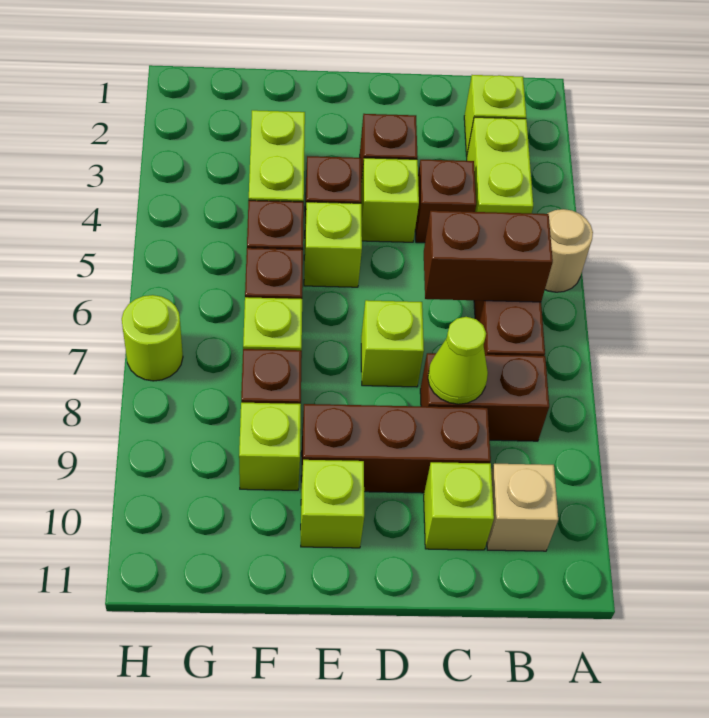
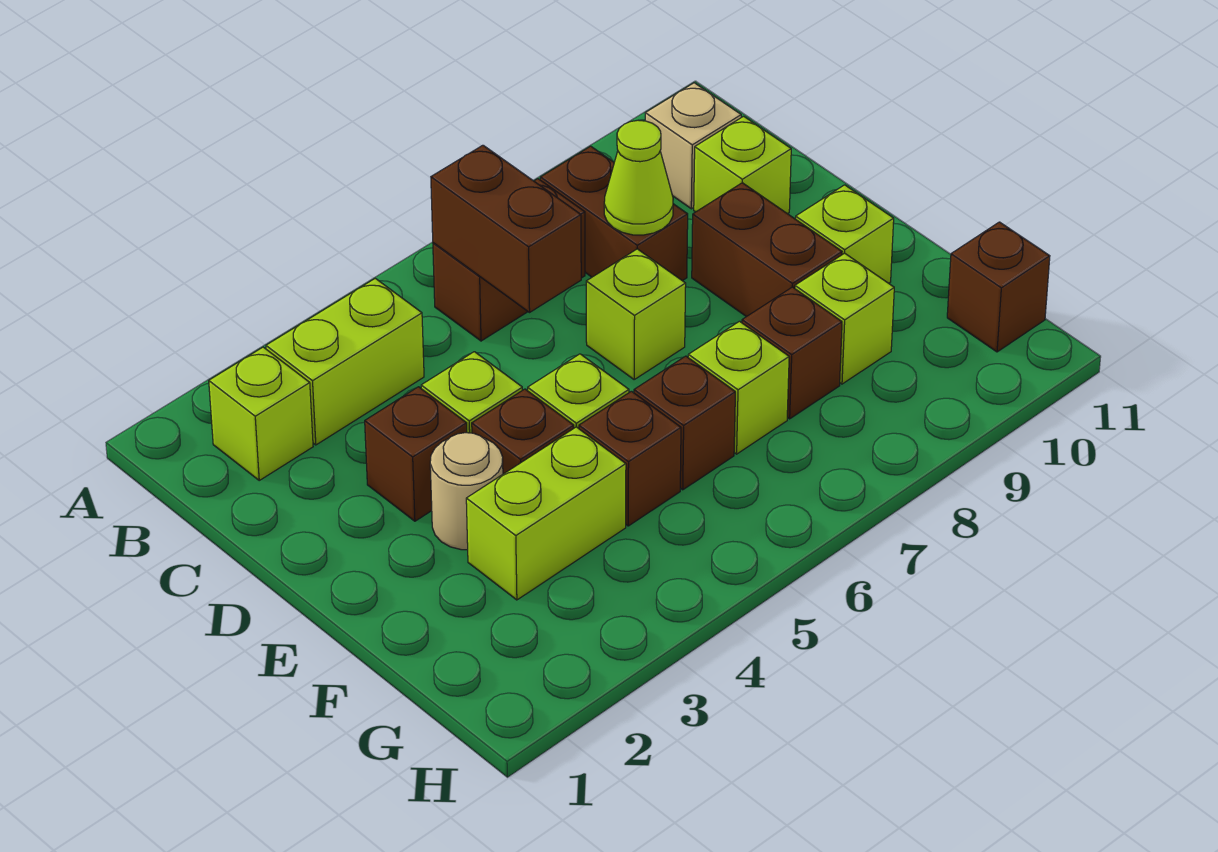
tan round brick A5 level 1 -> tan round brick E3 level 1
brown brick C4 level 1 -> brown brick G11 level 1
brown brick C9:E9 level 1 -> brown brick D9:E9 level 1
lime round brick H7 level 1 -> none

